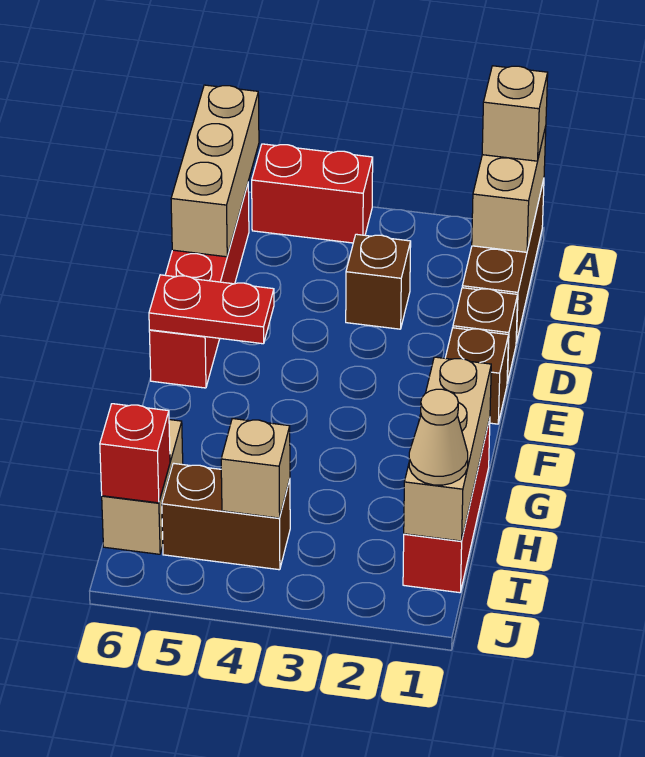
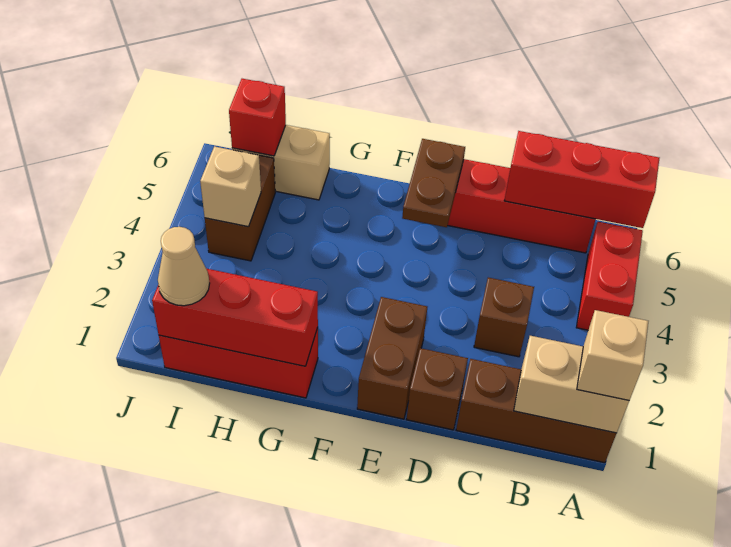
tan brick A6:C6 level 2 -> red brick A6:C6 level 2
brown brick E1 level 1 -> brown brick E1:E2 level 1
red plate E5:E6 level 2 -> brown plate E5:E6 level 2
tan brick G1:I1 level 2 -> red brick G1:I1 level 2

